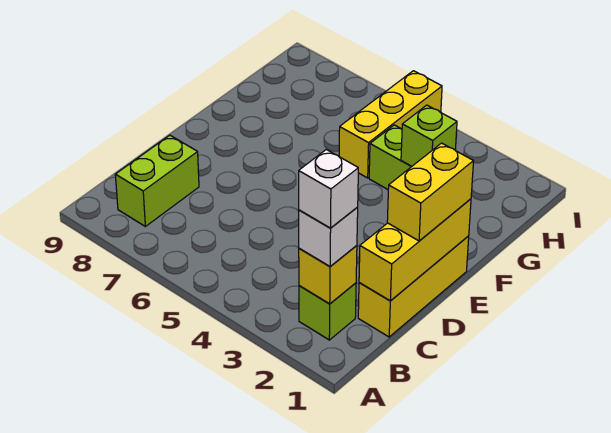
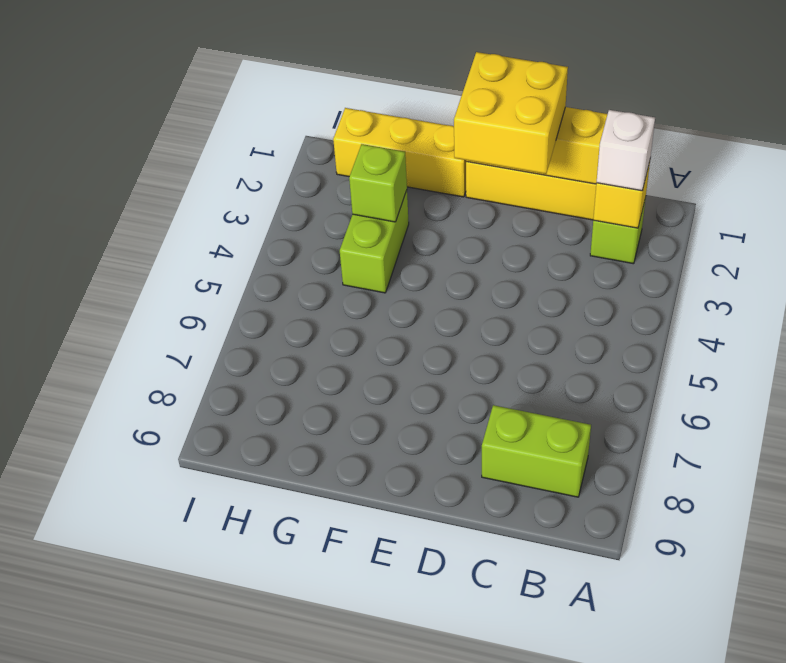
white brick B2 level 4 -> none
yellow brick D1:E1 level 3 -> yellow brick D1:E2 level 3
yellow brick G5:I5 level 1 -> yellow brick F1:H1 level 1

